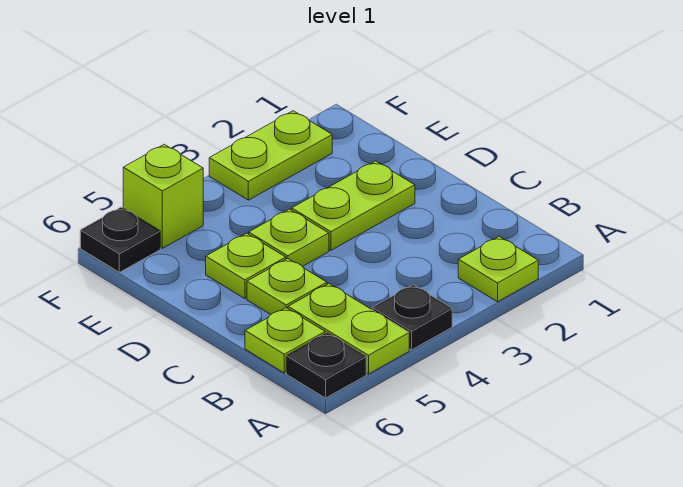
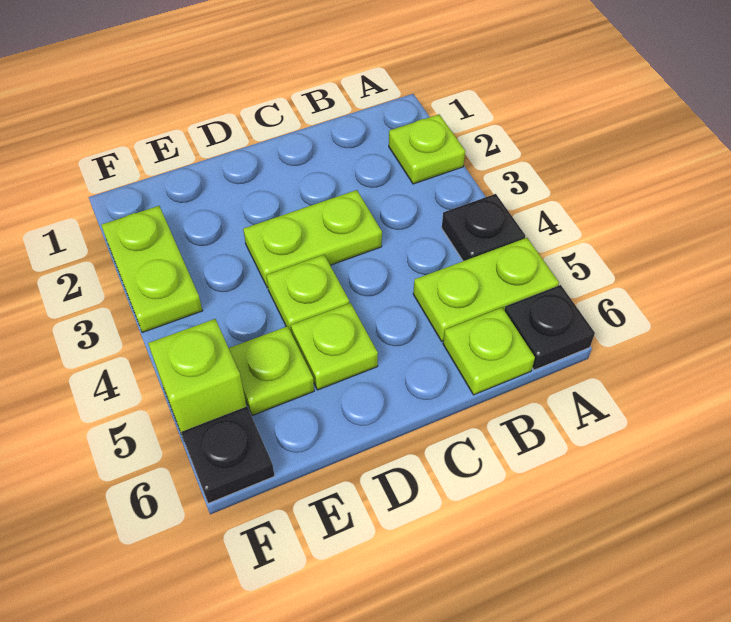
lime plate C5 level 1 -> lime plate E5 level 1
lime plate D2:D3 level 1 -> lime plate C3:D3 level 1

